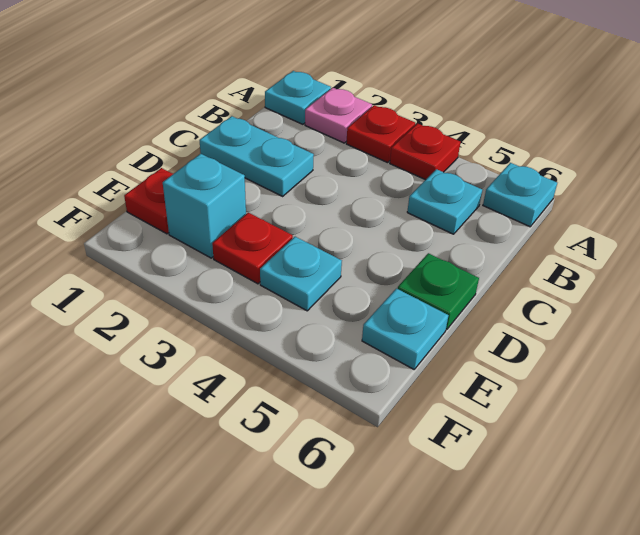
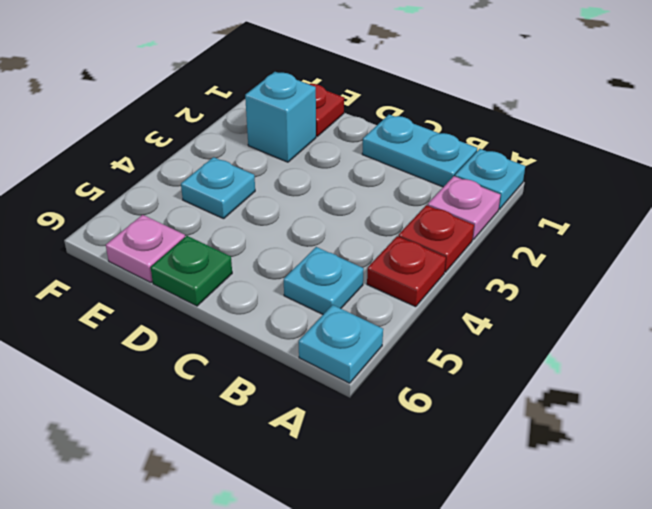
cyan plate C1:C2 level 1 -> cyan plate B1:C1 level 1
red plate E3 level 1 -> none
cyan plate E6 level 1 -> pink plate E6 level 1

